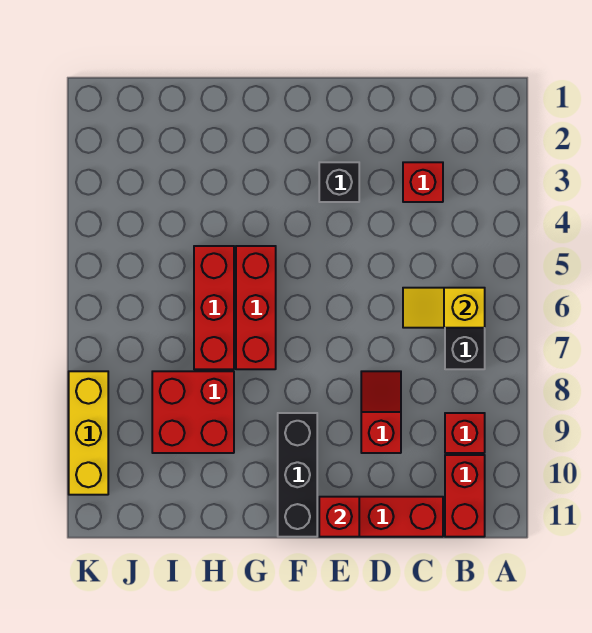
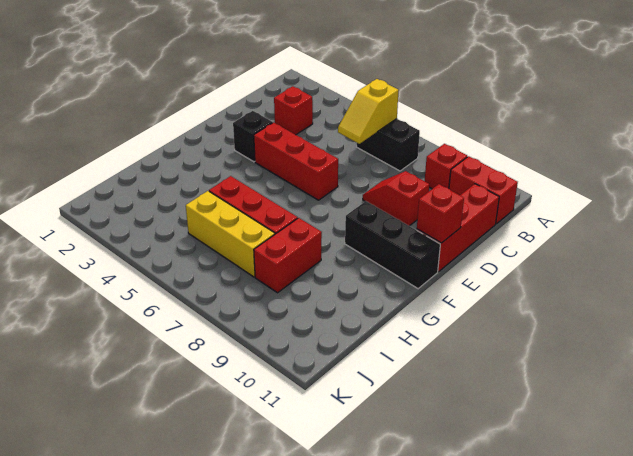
red brick G5:G7 level 1 -> red brick E4:E6 level 1
red brick H8:I9 level 1 -> red brick H8:I8 level 1
yellow brick K8:K10 level 1 -> yellow brick I5:I7 level 1

